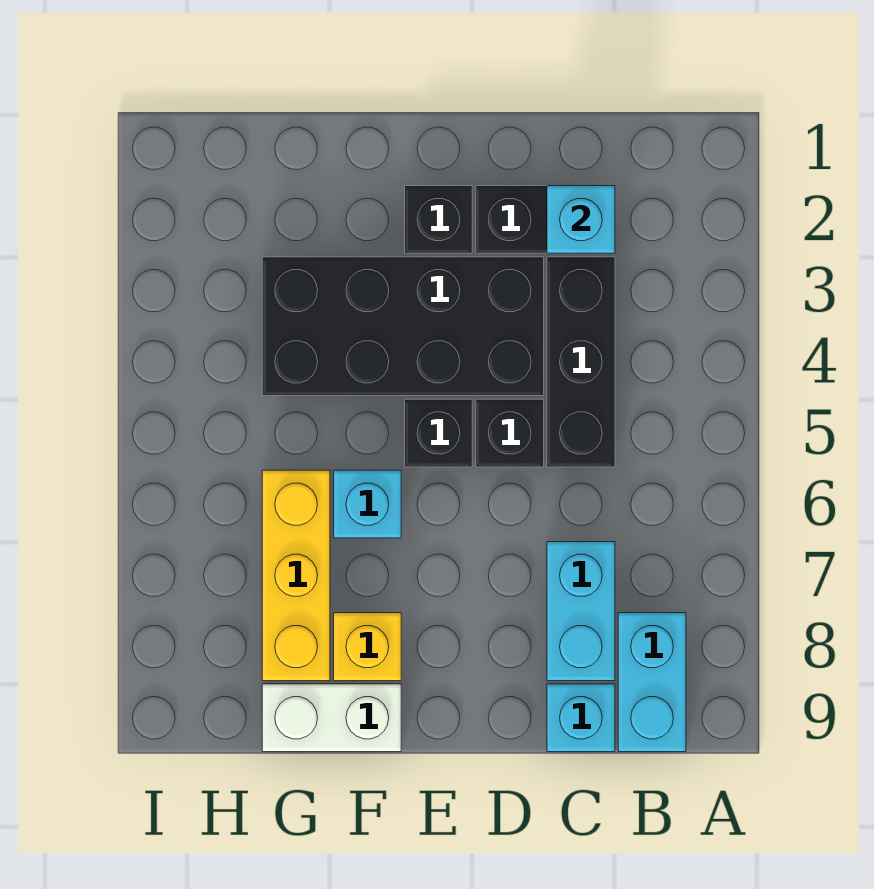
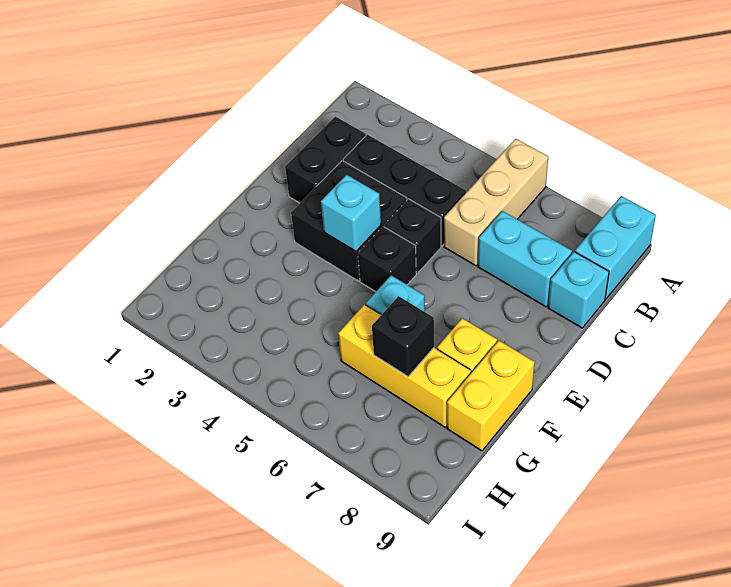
none -> tan brick A6:C6 level 1
cyan brick B8:B9 level 1 -> cyan brick A9:B9 level 1
cyan brick C2 level 2 -> cyan brick E4 level 2
black brick D3:G4 level 1 -> black brick D3:E4 level 1
black brick E2 level 1 -> black brick G7 level 2
white brick F9:G9 level 1 -> yellow brick F9:G9 level 1

